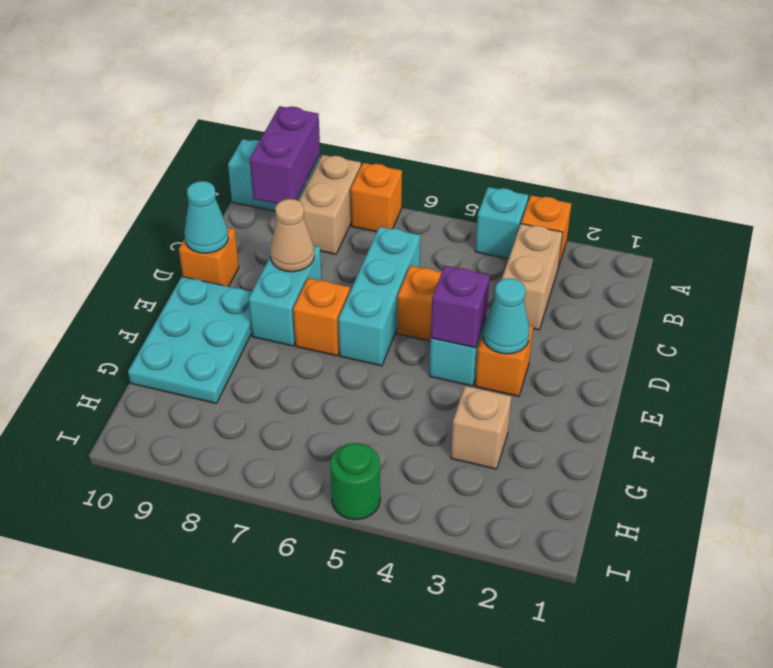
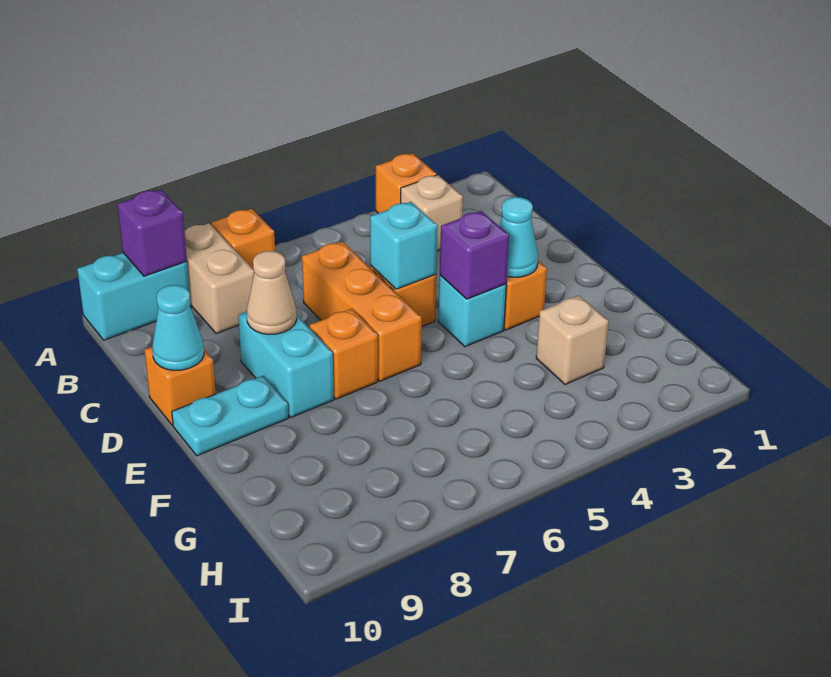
cyan brick A4 level 1 -> cyan brick D5 level 2
purple brick A9:B9 level 2 -> purple brick A9 level 2
tan brick B3:C3 level 1 -> tan brick B3 level 1
cyan brick C6:E6 level 1 -> orange brick C6:E6 level 1
cyan plate E9:G10 level 1 -> cyan plate E9:E10 level 1
green round brick I5 level 1 -> none

